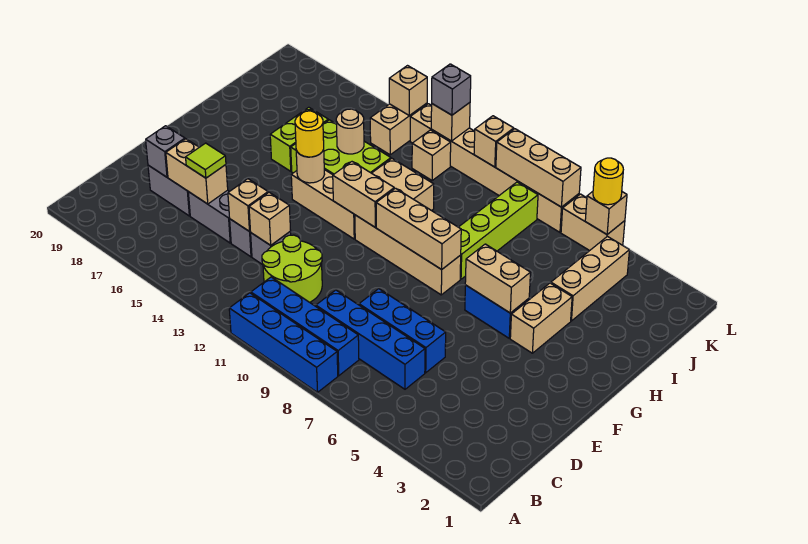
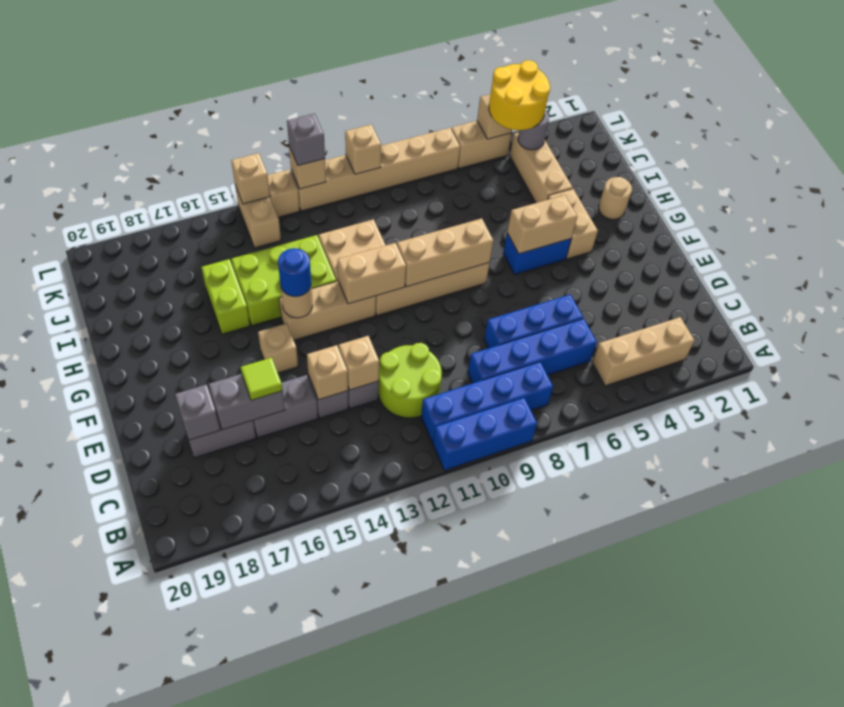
blue brick A8:A11 level 1 -> blue brick A9:A11 level 1
tan brick D16:D17 level 2 -> grey brick D16:D17 level 2
yellow round brick G14 level 3 -> blue round brick G14 level 3
lime brick H8:K8 level 1 -> none
tan round brick I14 level 2 -> tan round brick H2 level 1
none -> grey round brick K4 level 2
tan brick K12 level 1 -> tan brick F15 level 1
yellow round brick L5 level 3 -> yellow round brick K4:L5 level 3
tan brick L7:L9 level 2 -> tan brick B3:B5 level 1

